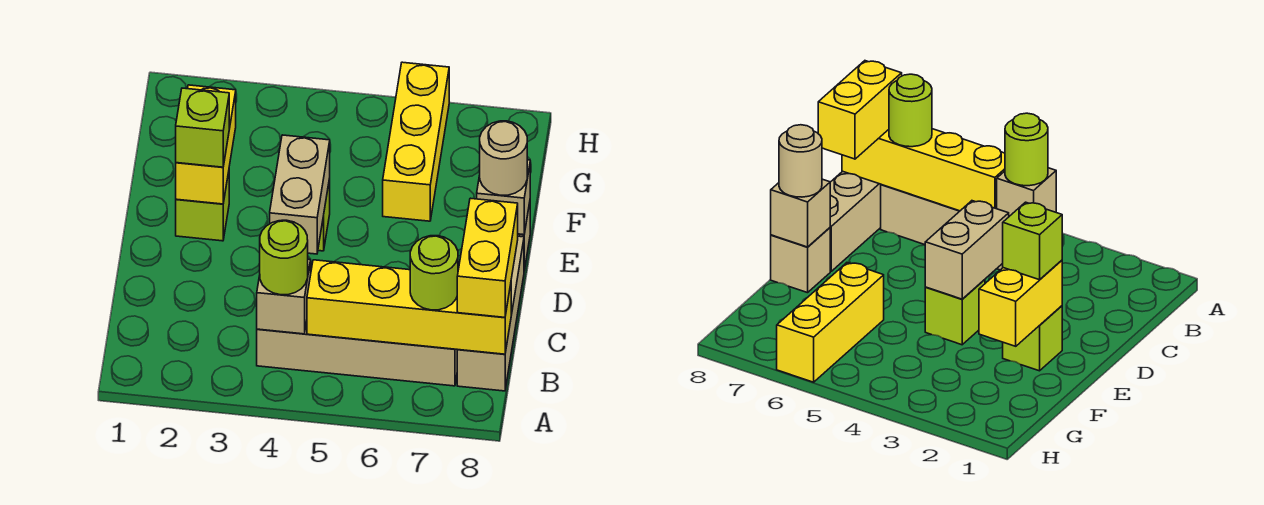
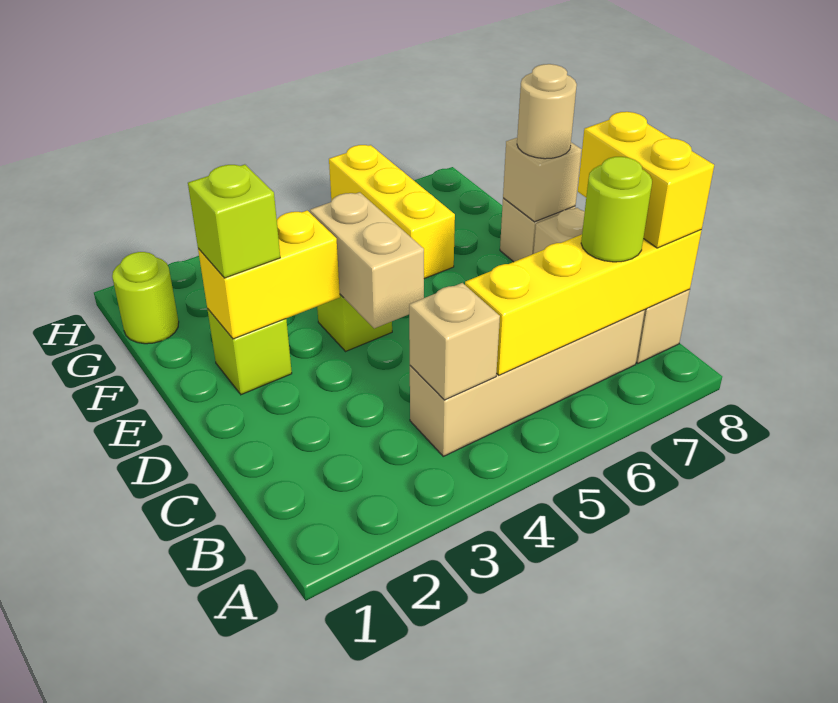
lime round brick B4 level 3 -> lime round brick G1 level 1
yellow brick E2:F2 level 2 -> yellow brick E2:E3 level 2

